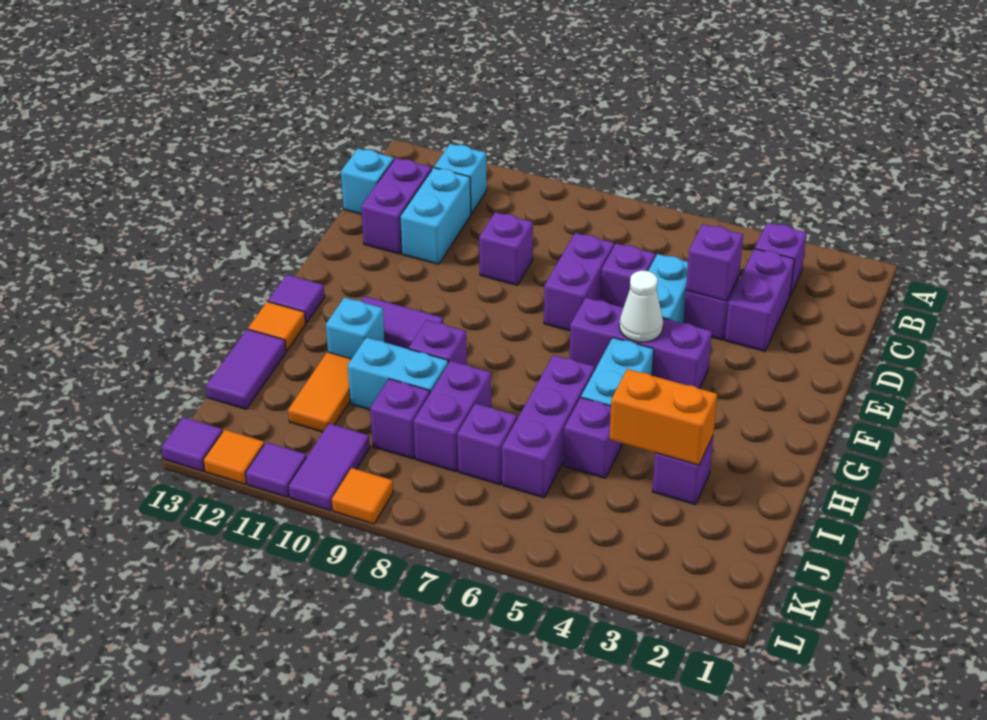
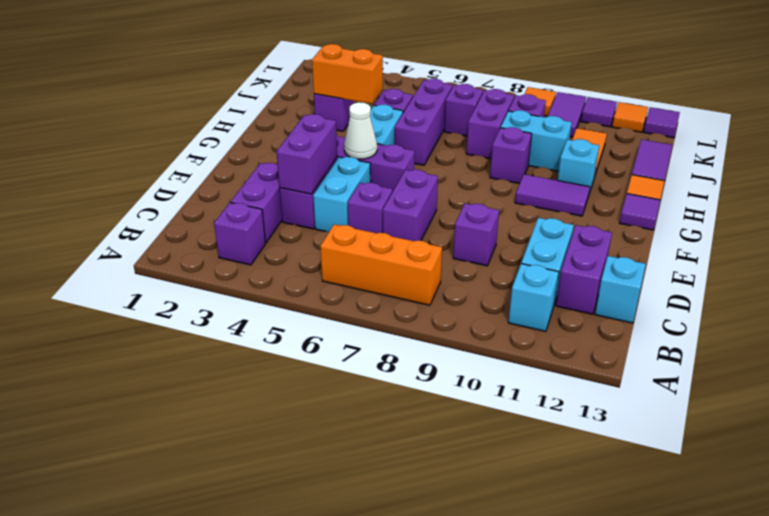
none -> orange brick B6:B8 level 1
purple brick D4 level 2 -> purple brick D4:E4 level 2

